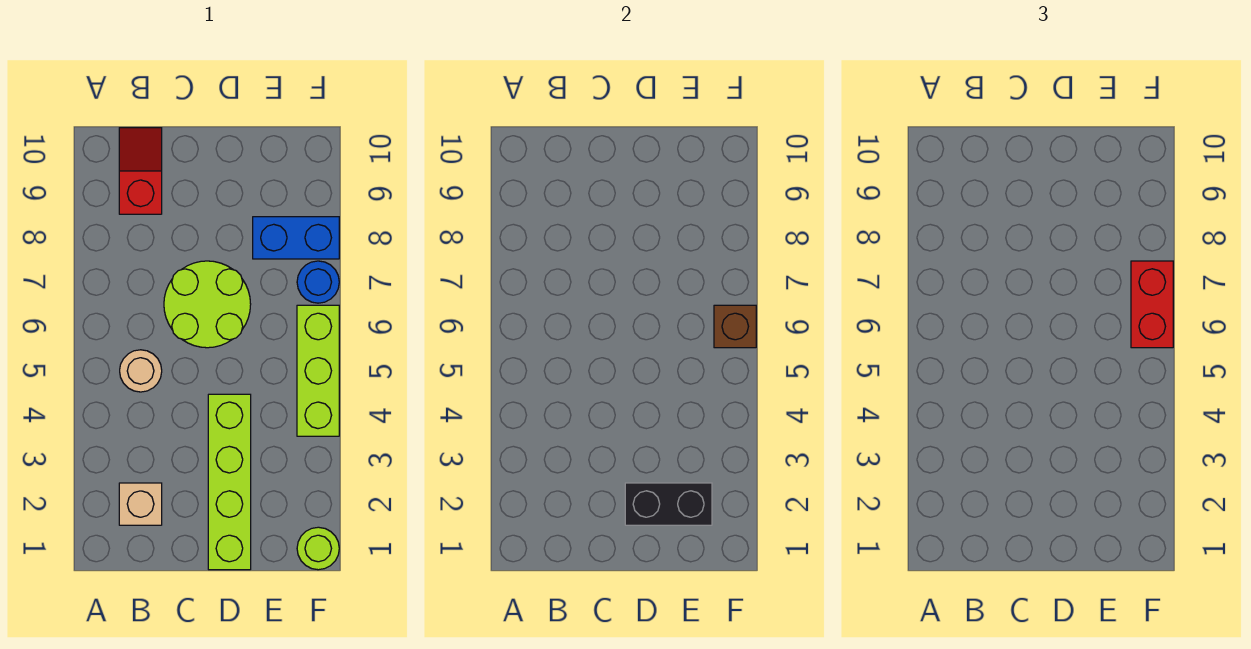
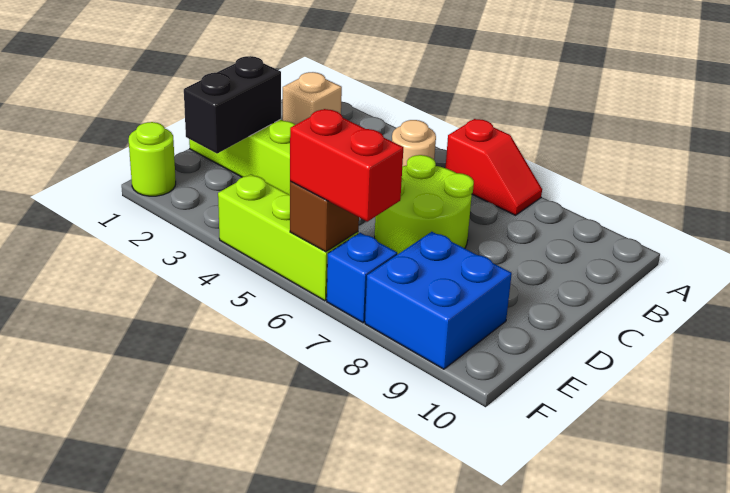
red slope B9:B10 level 1 top 9 -> red slope A6:A7 level 1 top 6
blue brick E8:F8 level 1 -> blue brick E8:F9 level 1
blue round brick F7 level 1 -> blue brick F7 level 1

